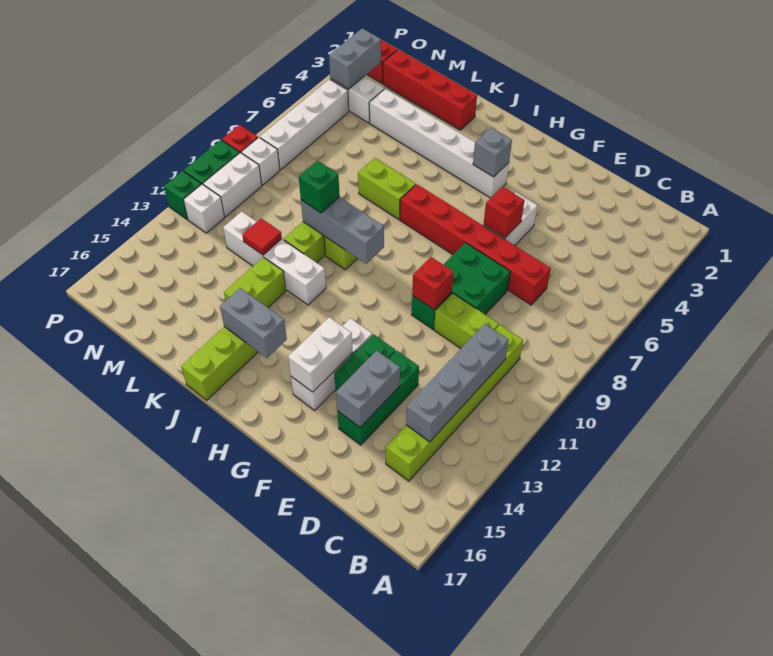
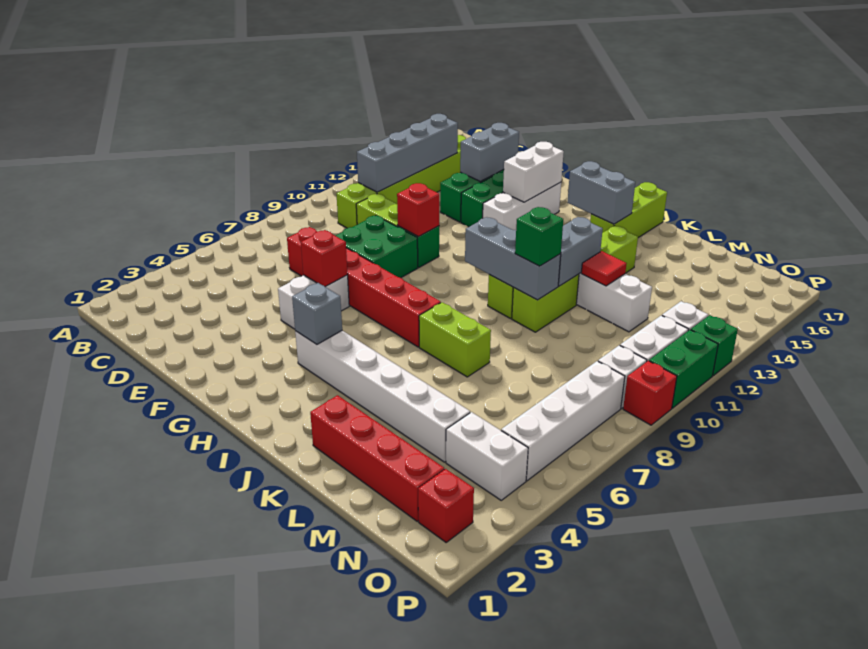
grey brick O3:O4 level 2 -> grey brick K11:K12 level 2

